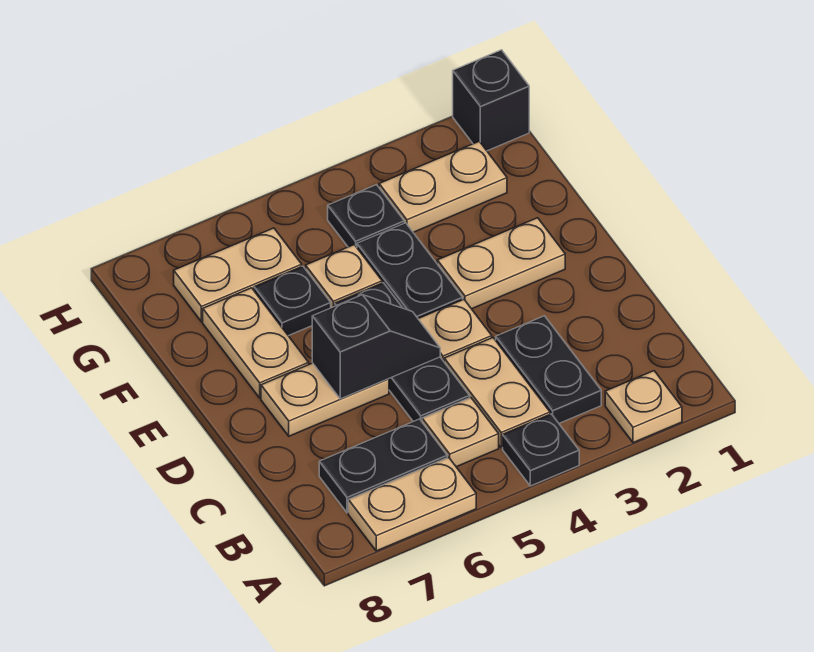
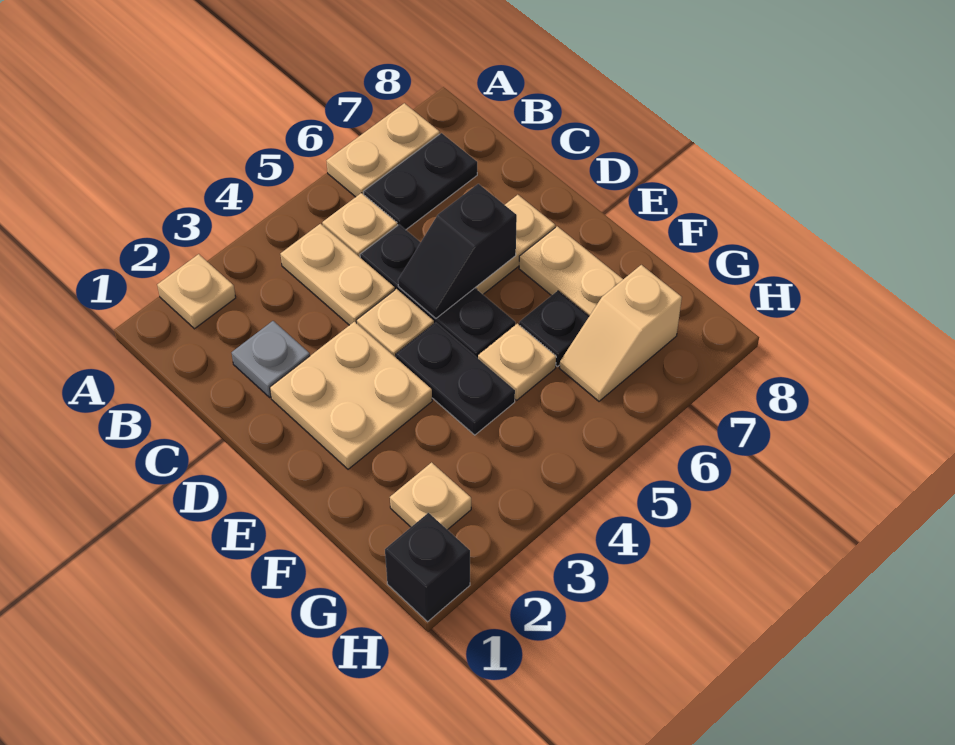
black plate A4 level 1 -> none
black plate B3:C3 level 1 -> none
none -> grey plate C2 level 1
tan plate E2:E3 level 1 -> tan plate D2:E3 level 1
tan plate G2:G3 level 1 -> tan plate G2 level 1
black plate G4 level 1 -> none
tan plate G6:G7 level 1 -> tan slope G6:G7 level 1 top 7

